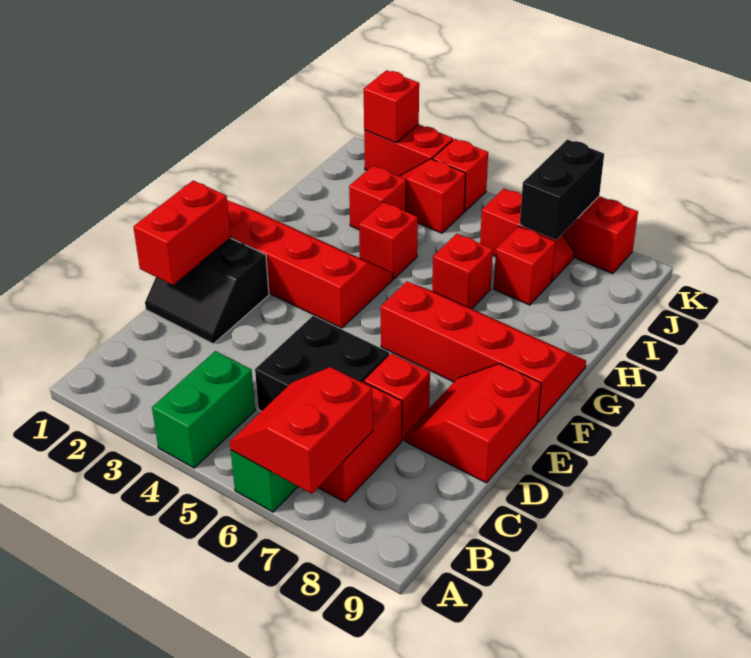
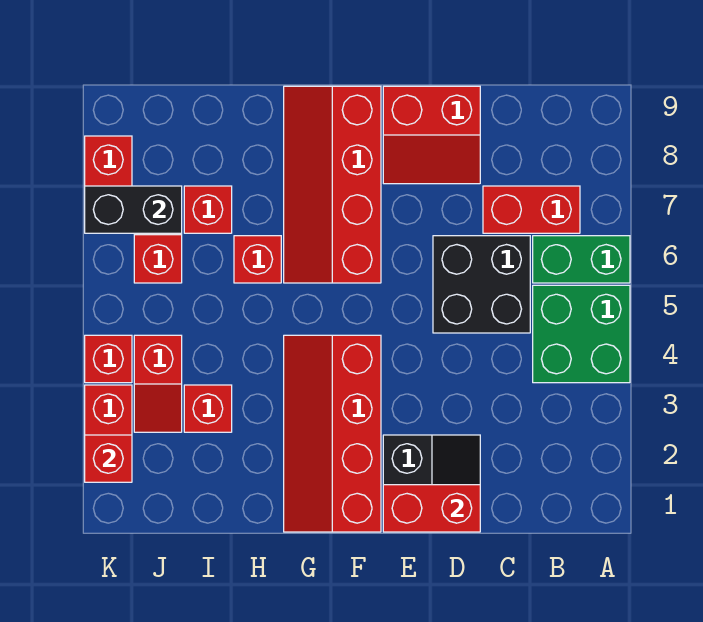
green brick A4:B4 level 1 -> green brick A4:B5 level 1
red slope A6:B7 level 2 top 7 -> none
red brick D7 level 1 -> none
red brick H4 level 1 -> none

